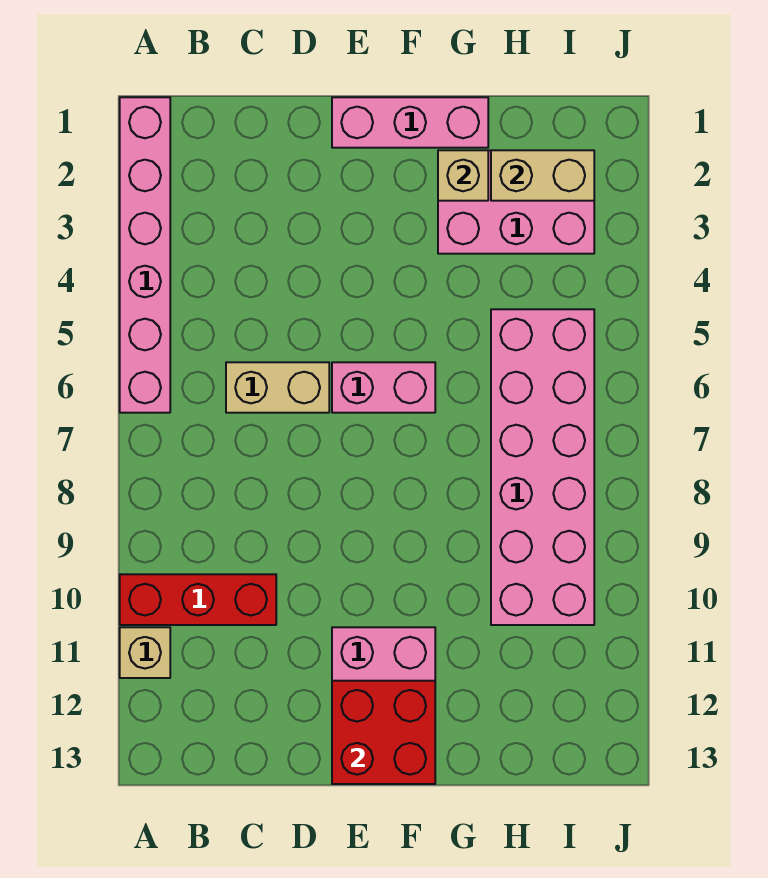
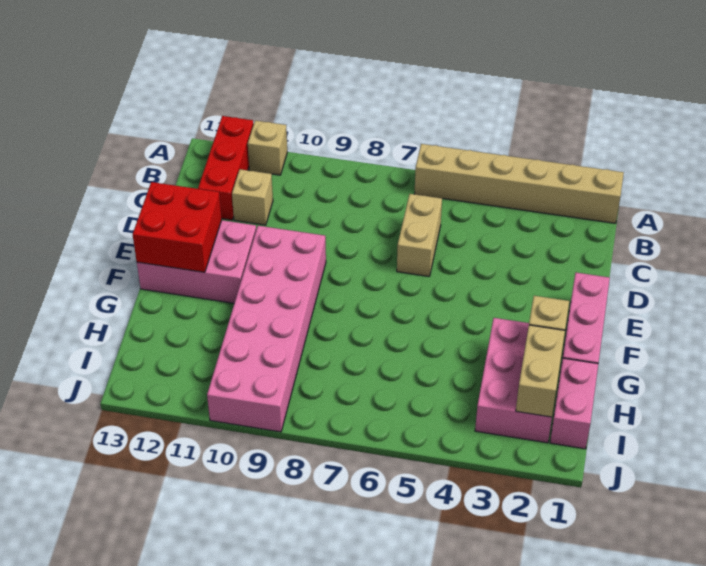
pink brick A1:A6 level 1 -> tan brick A1:A6 level 1
red brick A10:C10 level 1 -> red brick A12:C12 level 1
none -> tan brick C11 level 1
pink brick E6:F6 level 1 -> pink brick H1:I1 level 1
pink brick H5:I10 level 1 -> pink brick E9:J10 level 1

